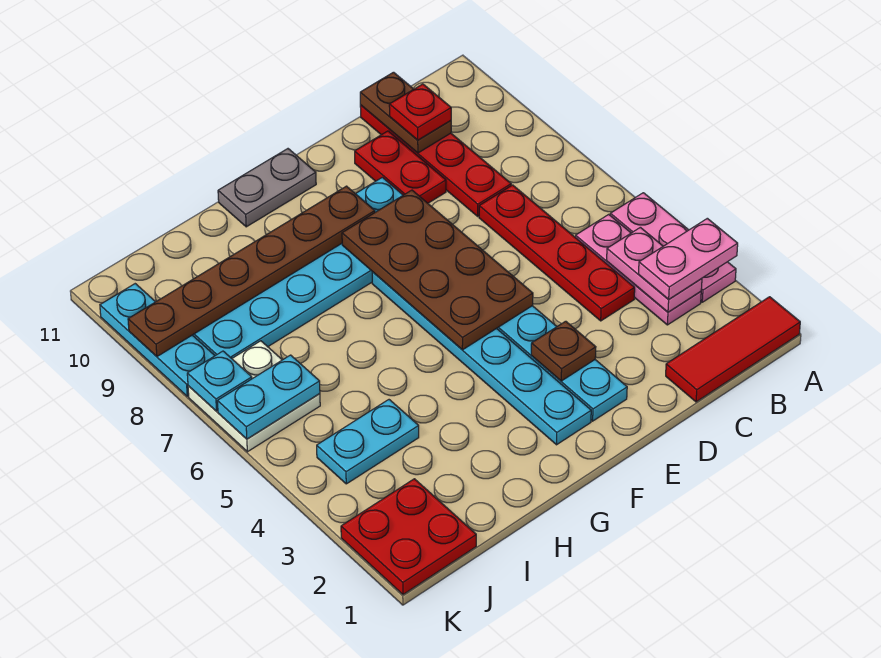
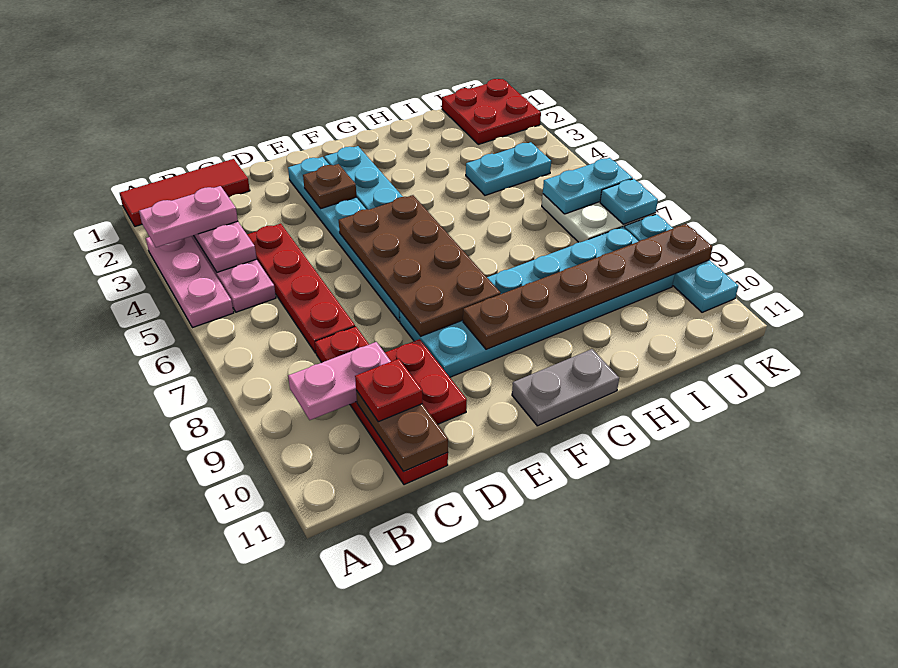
none -> pink plate B9:C9 level 2

